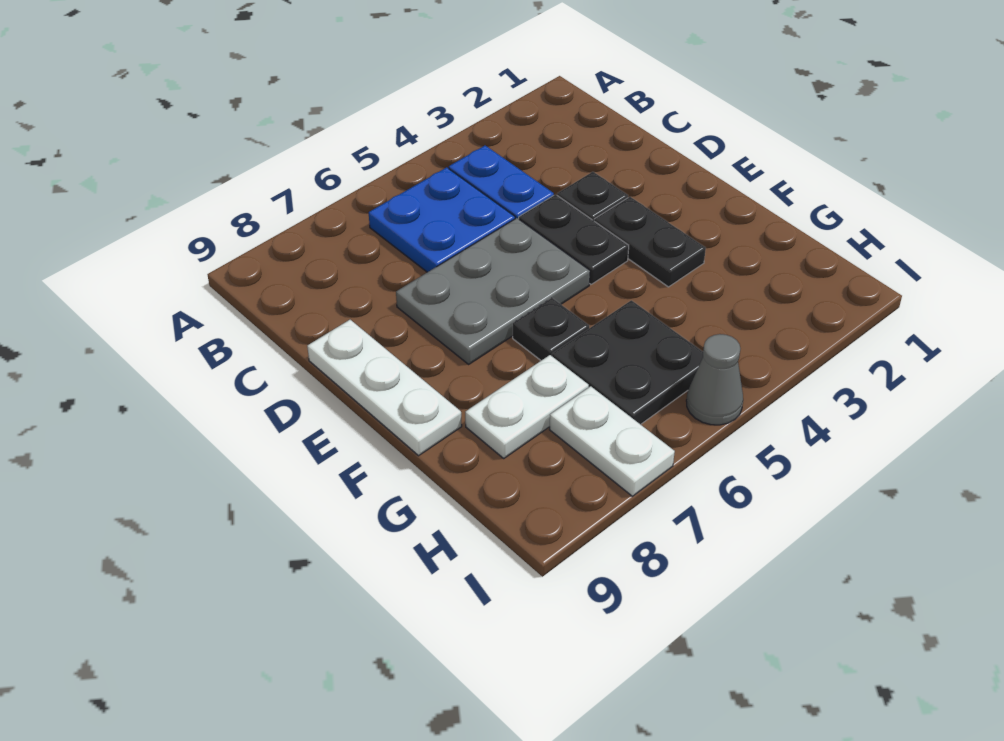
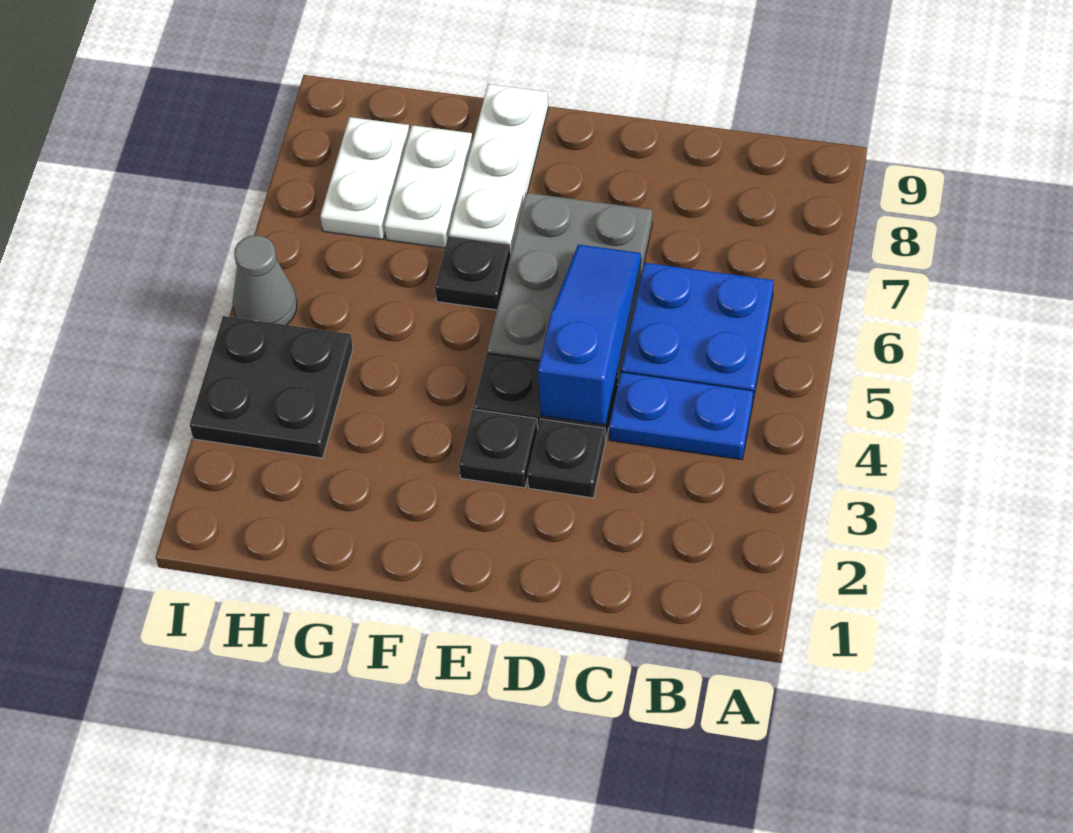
none -> blue slope D4:D6 level 2 top 4
white plate D9:F9 level 1 -> white plate F7:F9 level 1
black plate E3:F3 level 1 -> black plate E3 level 1
black plate G5:H6 level 1 -> black plate H3:I4 level 1
white plate H7:I7 level 1 -> white plate H7:H8 level 1

